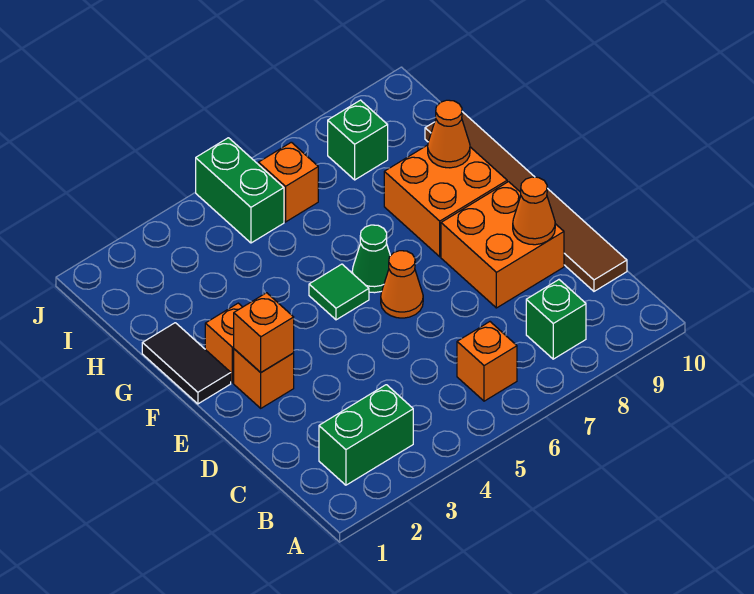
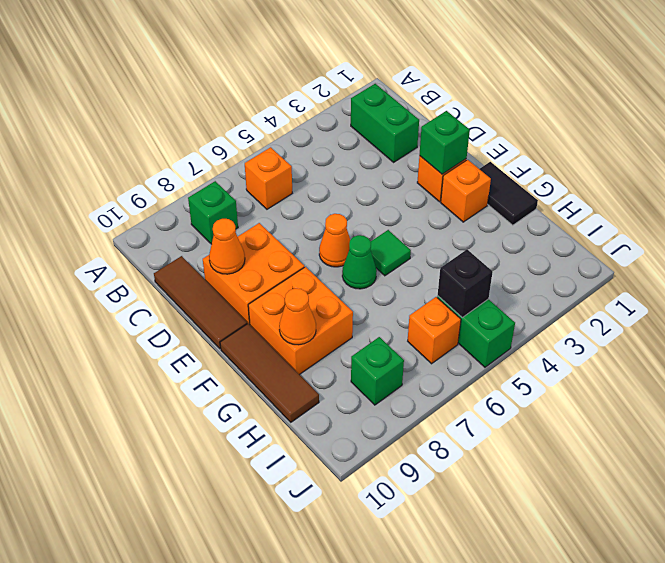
green brick B2:B3 level 1 -> green brick B2:C2 level 1
orange brick E2 level 2 -> green brick E2 level 2
none -> black brick I5 level 2

